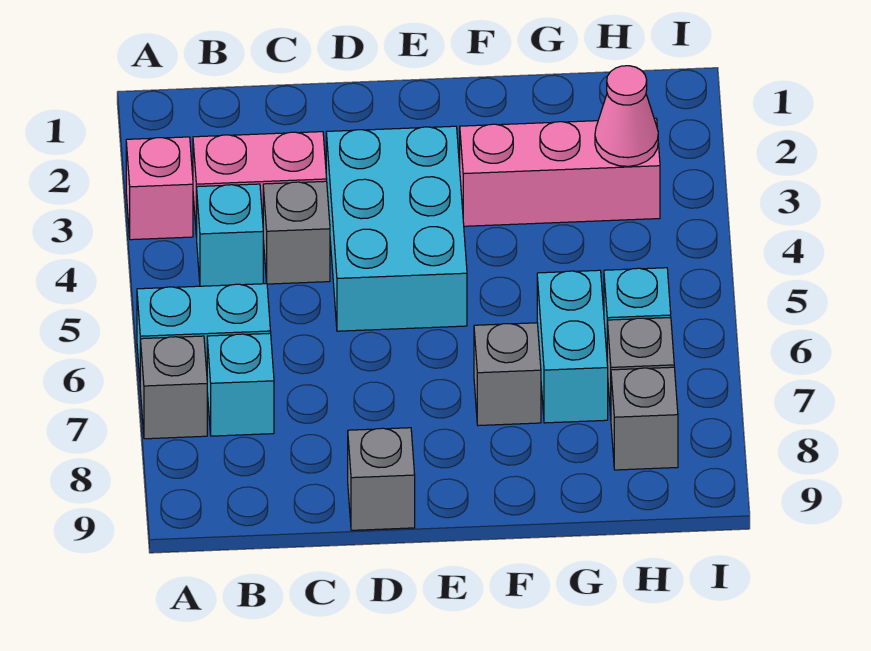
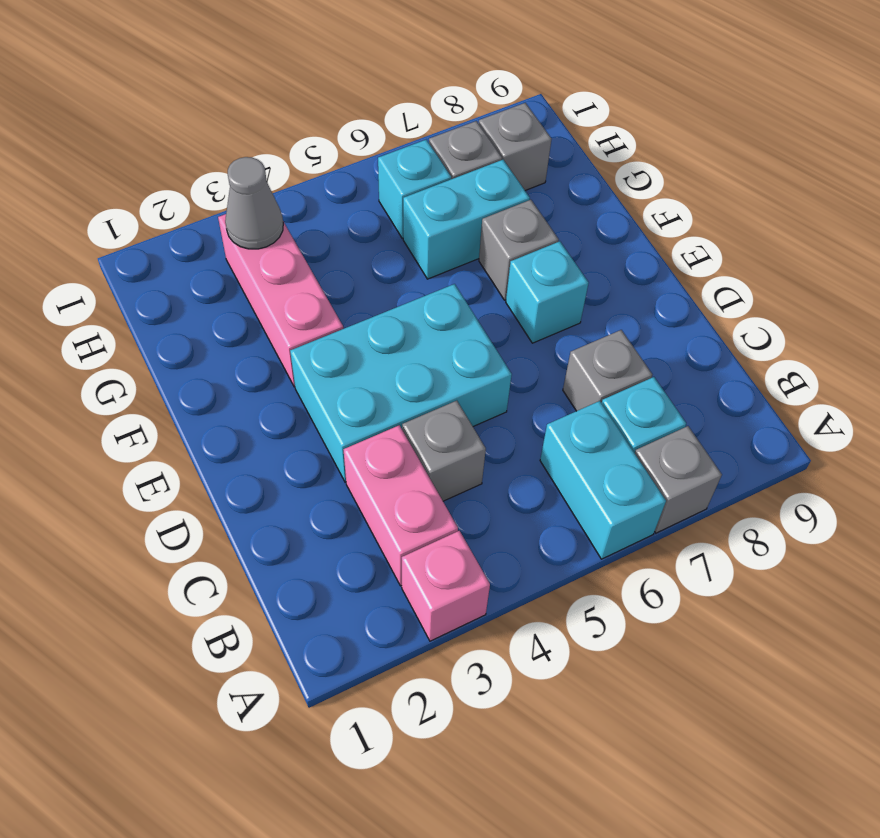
cyan brick B4 level 1 -> cyan brick E7 level 1
grey brick D9 level 1 -> grey brick C7 level 1
pink cone H3 level 2 -> grey cone H3 level 2

